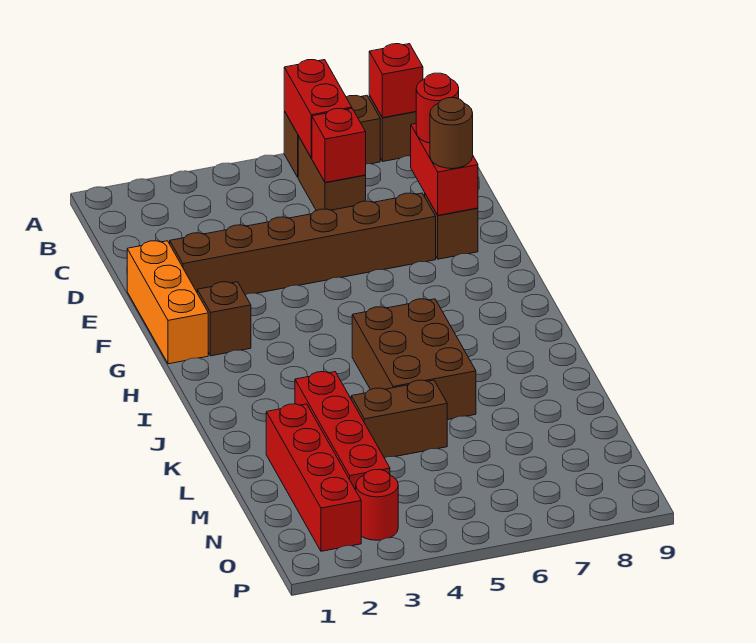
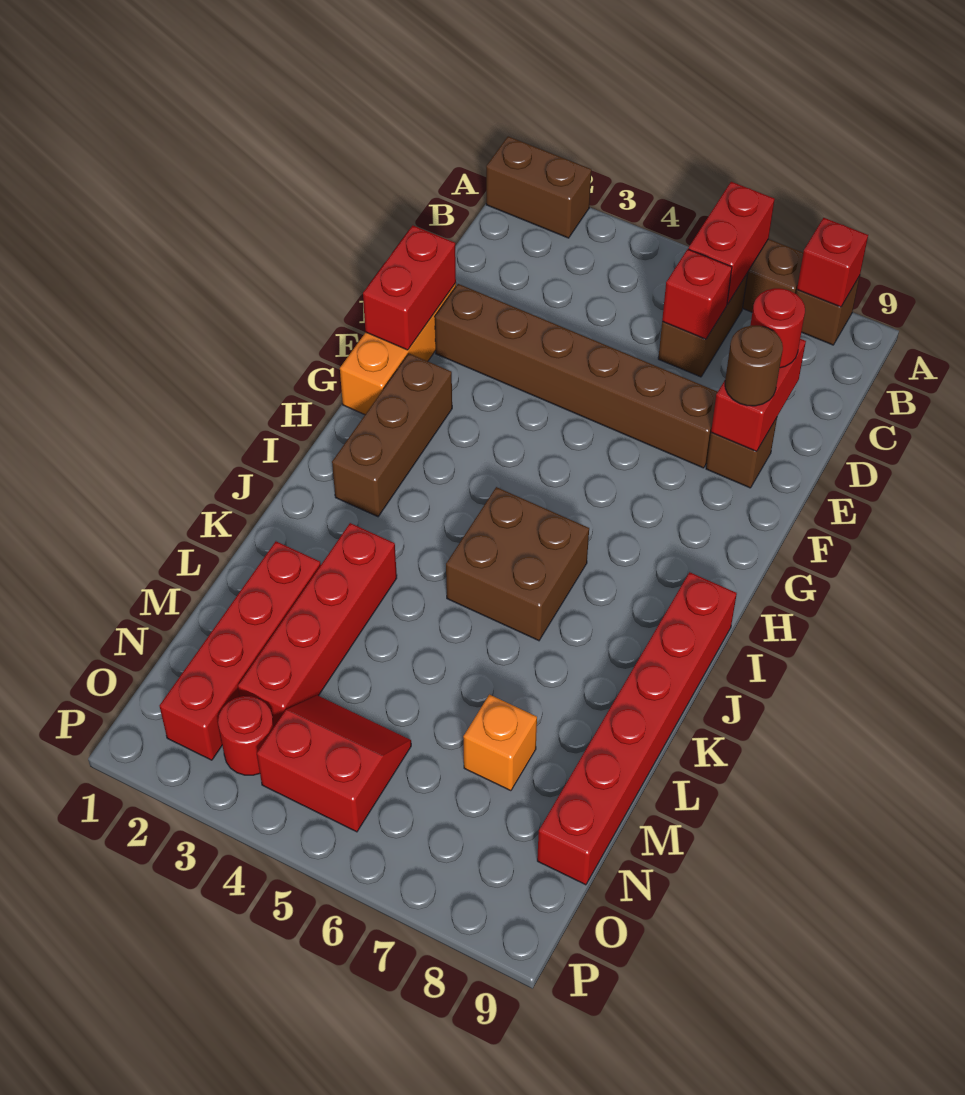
none -> red brick E1:F1 level 2
brown brick G2 level 1 -> brown brick G2:I2 level 1
brown brick I5:K6 level 1 -> brown brick I5:J6 level 1
none -> red brick I9:N9 level 1
brown brick L4:L5 level 1 -> brown brick A1:A2 level 1
none -> orange brick M7 level 1
none -> red slope N4:O5 level 1 top O

